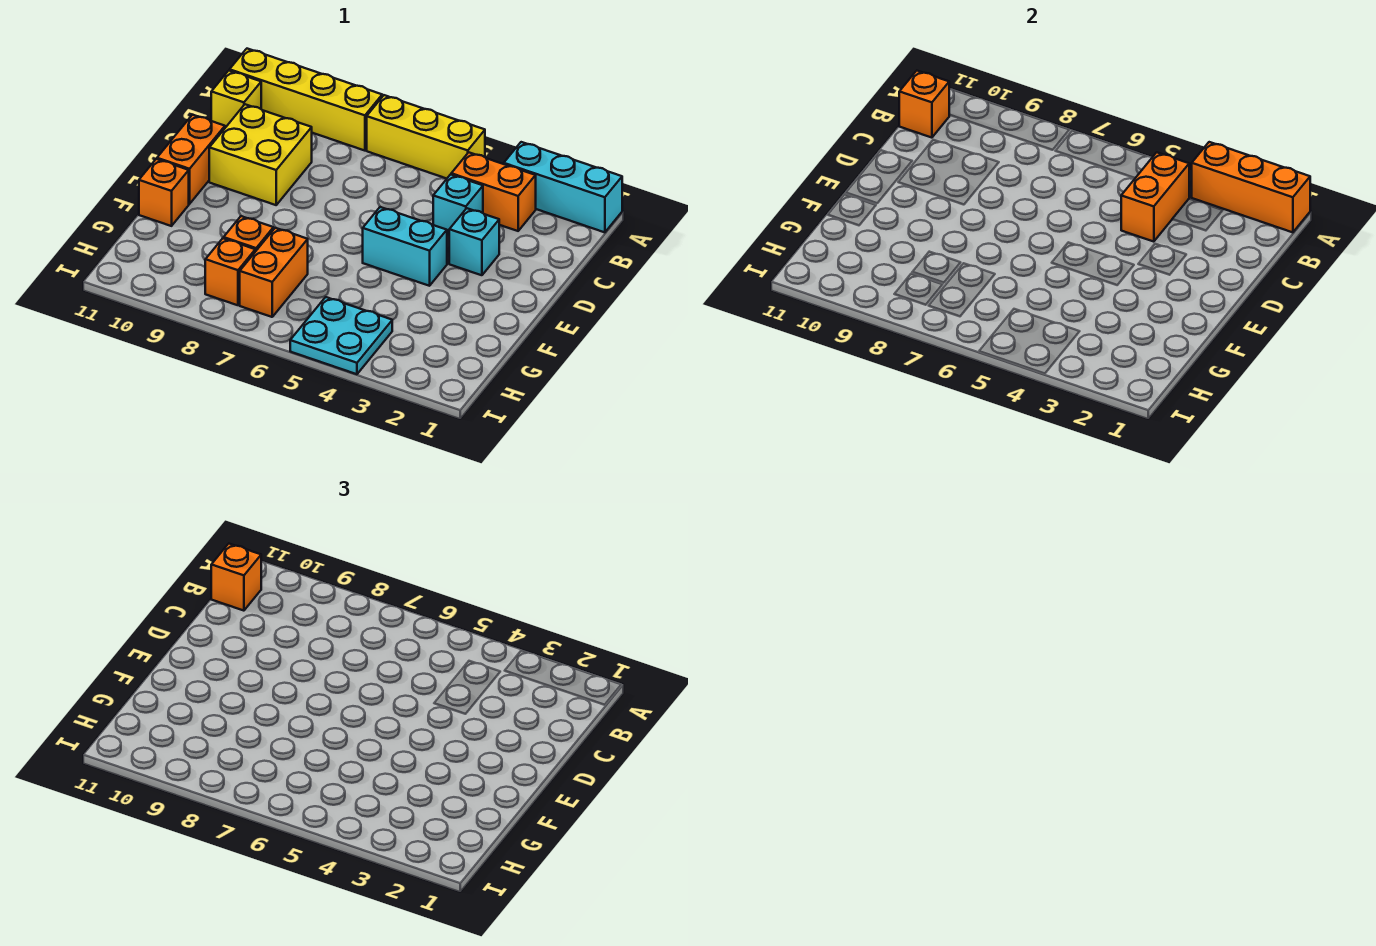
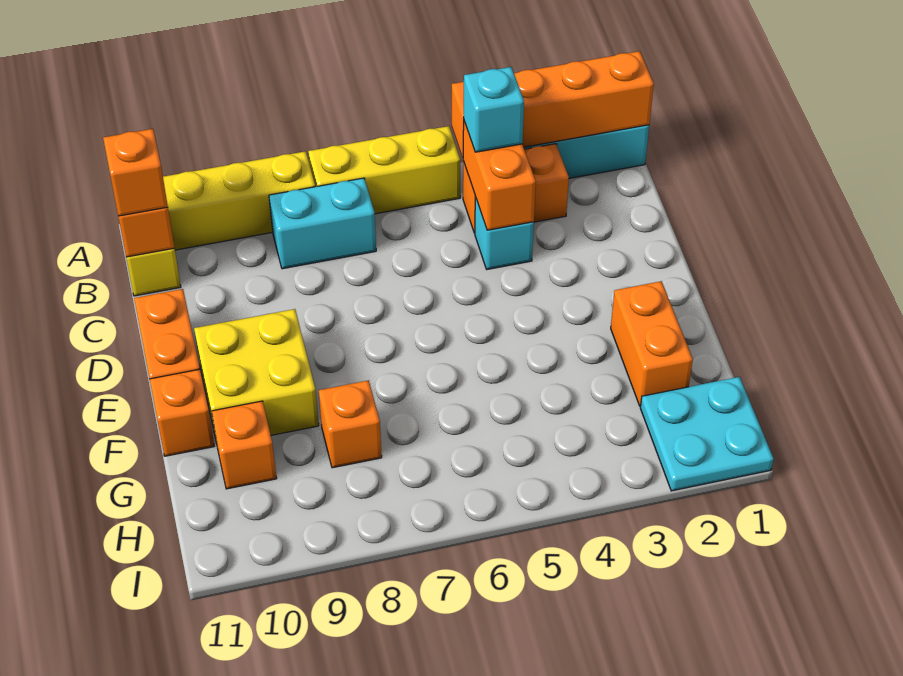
orange brick A1:A3 level 2 -> orange brick A1:A4 level 2
yellow brick C9:D10 level 1 -> yellow brick E9:F10 level 1
cyan brick D3 level 1 -> cyan brick B4 level 3
cyan brick E4:E5 level 1 -> cyan brick B7:B8 level 1
orange brick G7:H7 level 1 -> orange brick F2:G2 level 1
cyan plate H4:I5 level 1 -> cyan plate H1:I2 level 1
orange brick H8 level 1 -> orange brick G10 level 1

